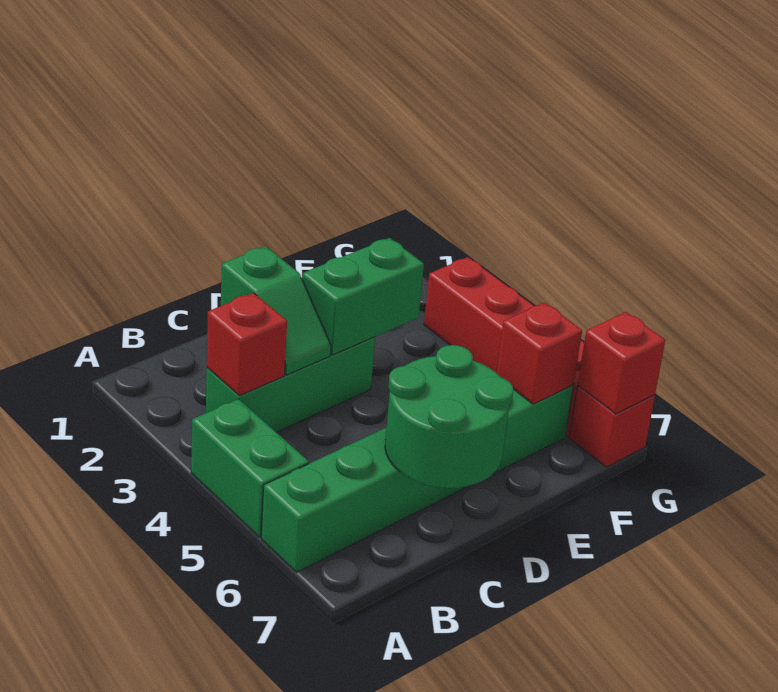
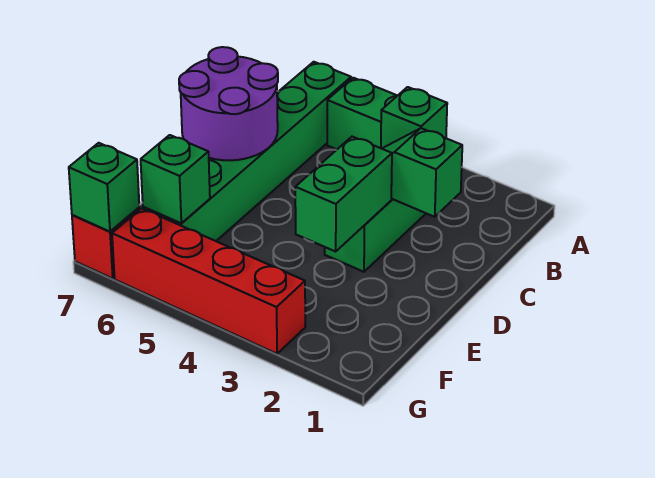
red brick B3 level 2 -> green brick B3 level 2
green round brick C6:D7 level 2 -> purple round brick C6:D7 level 2
red brick F6 level 2 -> green brick F6 level 2
red brick G7 level 2 -> green brick G7 level 2

